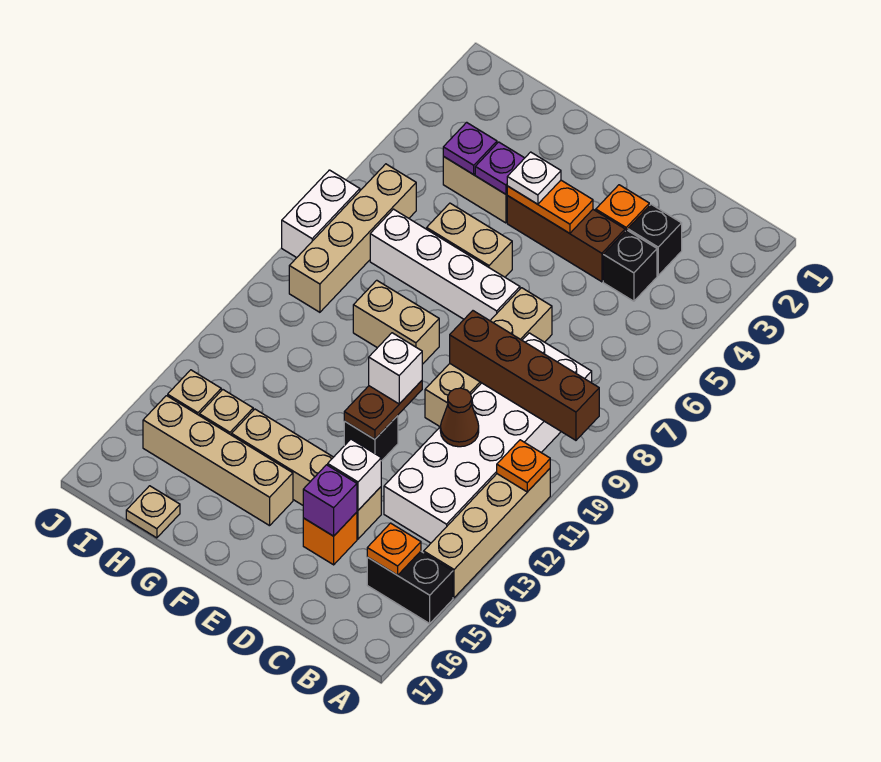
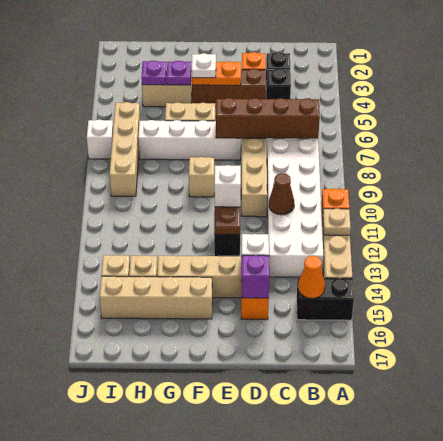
brown brick A9:D9 level 2 -> brown brick B7:E7 level 2
orange plate B15 level 2 -> orange cone B15 level 2
tan brick F9:G9 level 1 -> tan brick F9 level 1
tan plate H17 level 1 -> tan plate A12 level 2
white brick J7:J8 level 1 -> white brick J7 level 1

